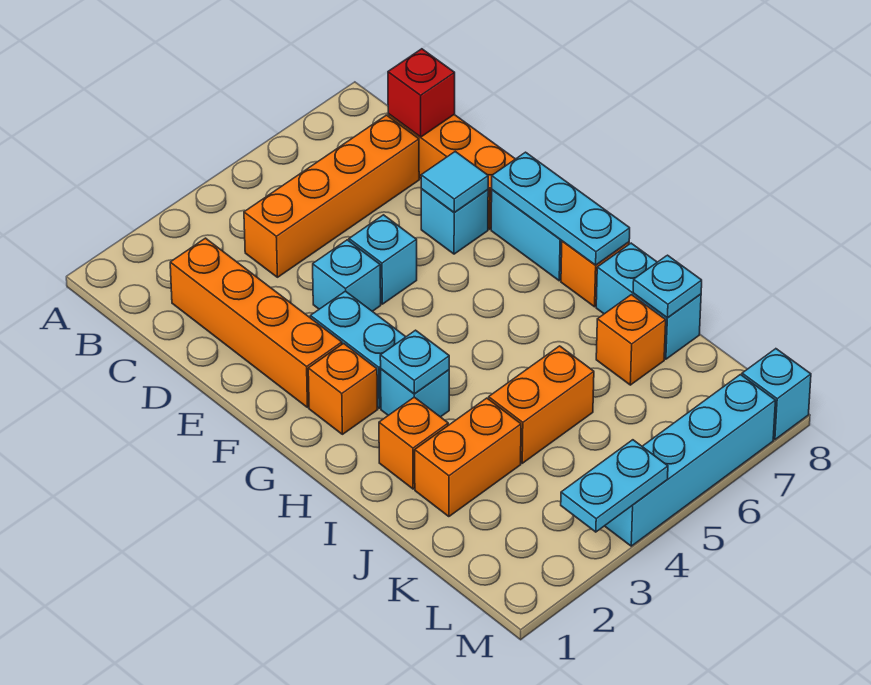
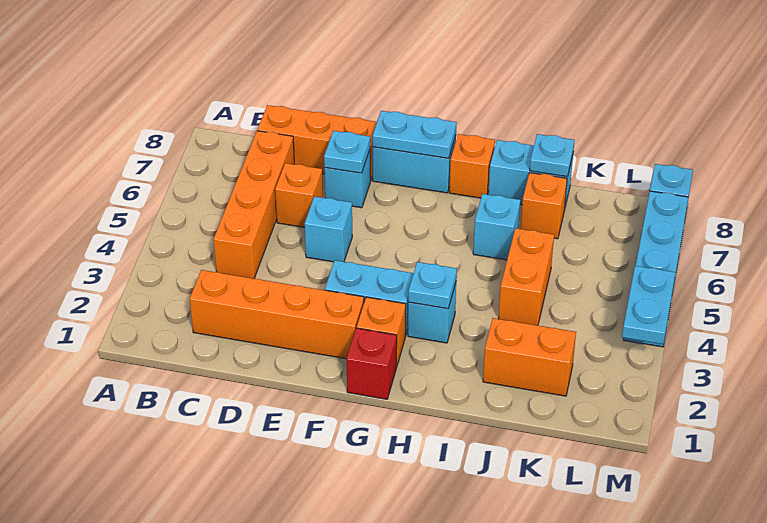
red brick C8 level 2 -> red brick G1 level 1
cyan brick E4 level 1 -> cyan brick I6 level 1
cyan tile E7 level 2 -> cyan plate E7 level 2
cyan plate F8:H8 level 2 -> cyan plate F8:G8 level 2
orange brick I2 level 1 -> orange brick D6 level 1
orange brick J2:J3 level 1 -> orange brick J2:K2 level 1

